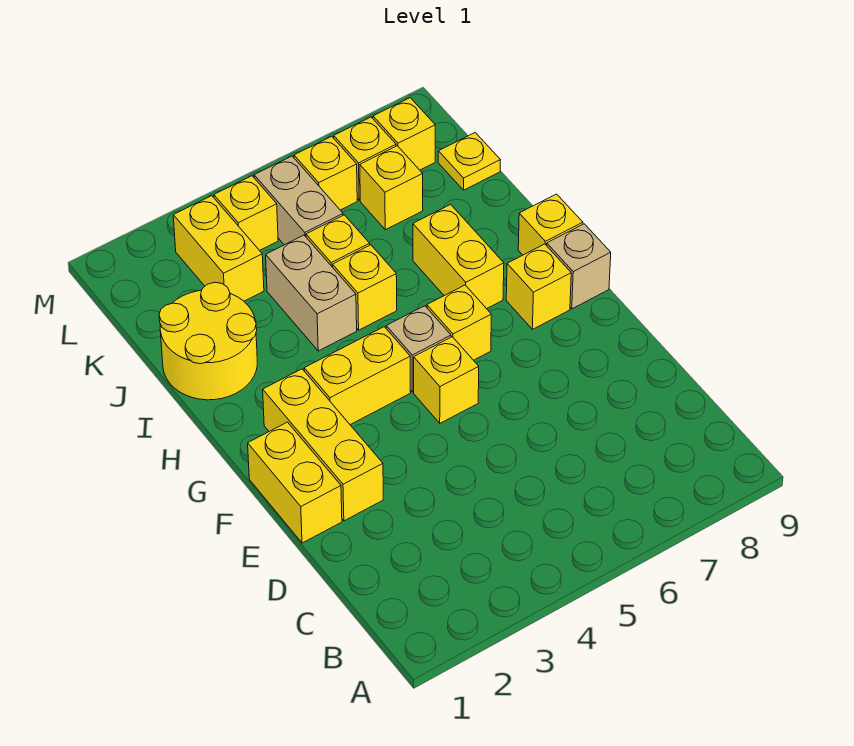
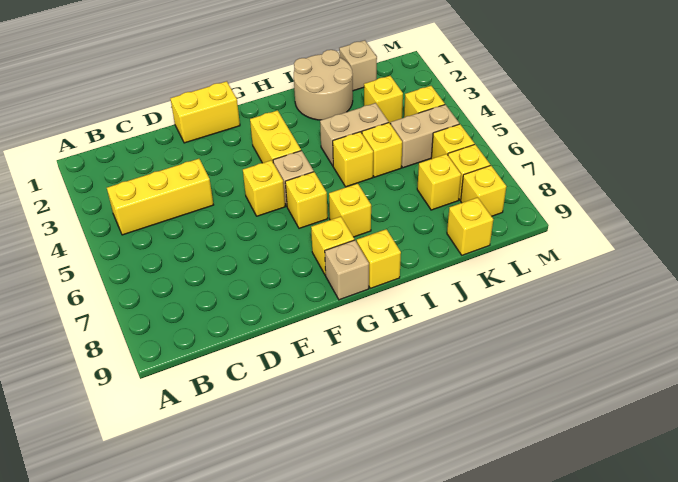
yellow brick E2:G2 level 1 -> yellow brick B4:D4 level 1
yellow brick H7:I7 level 1 -> yellow brick H7 level 1
yellow round brick I1:J2 level 1 -> tan round brick I1:J2 level 1
none -> tan brick K1 level 1
yellow brick K3:L3 level 1 -> yellow brick K3 level 1
yellow plate K9 level 1 -> yellow brick K9 level 1

